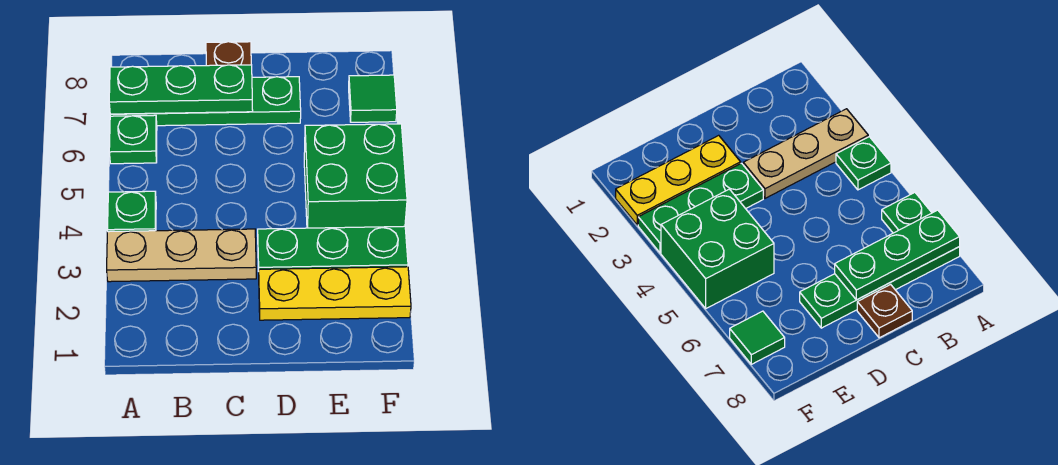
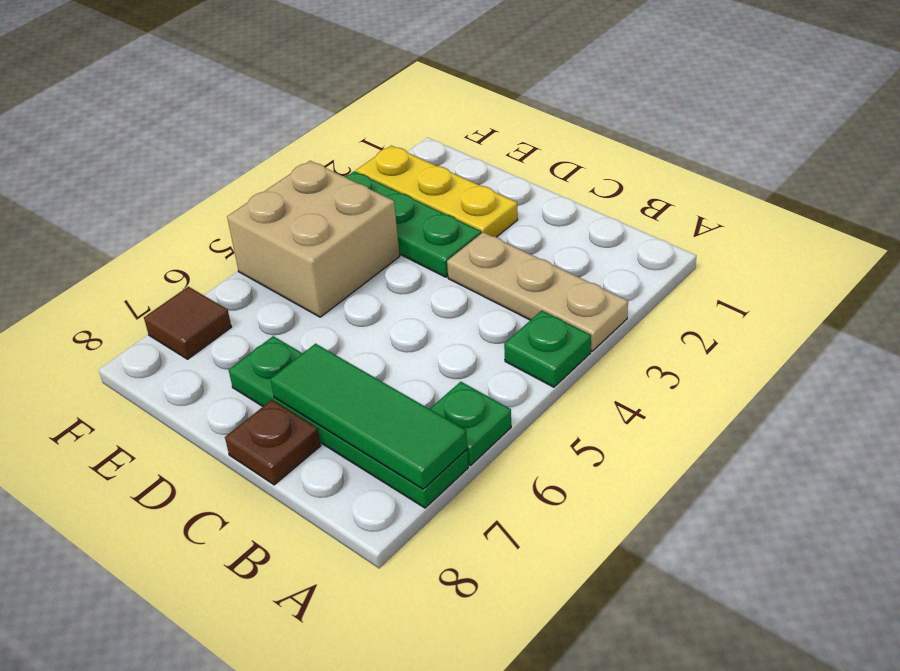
green plate A7:C7 level 2 -> green tile A7:C7 level 2
green brick E4:F5 level 1 -> tan brick E4:F5 level 1
green tile F7 level 1 -> brown tile F7 level 1

